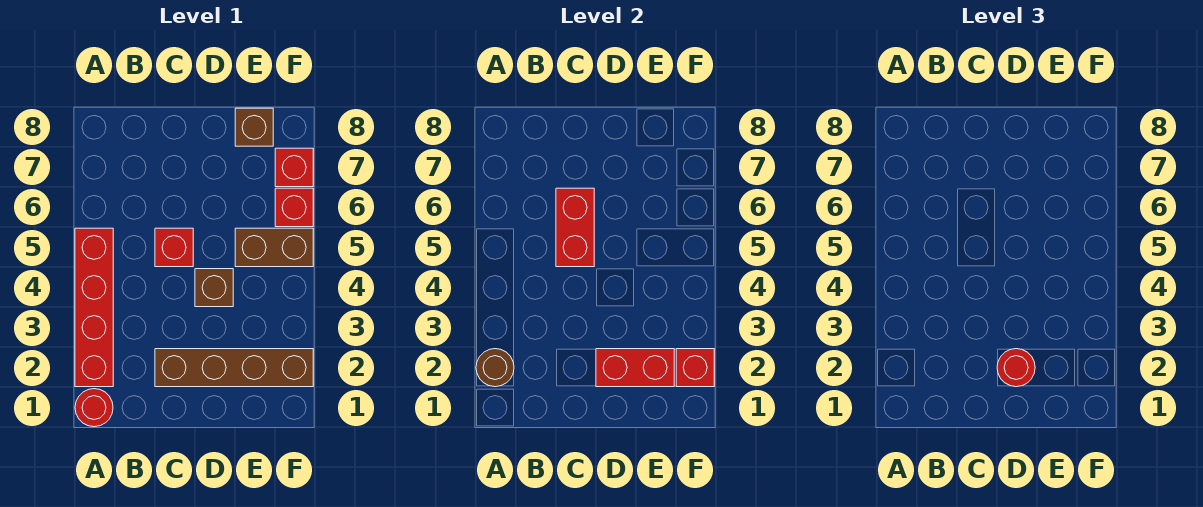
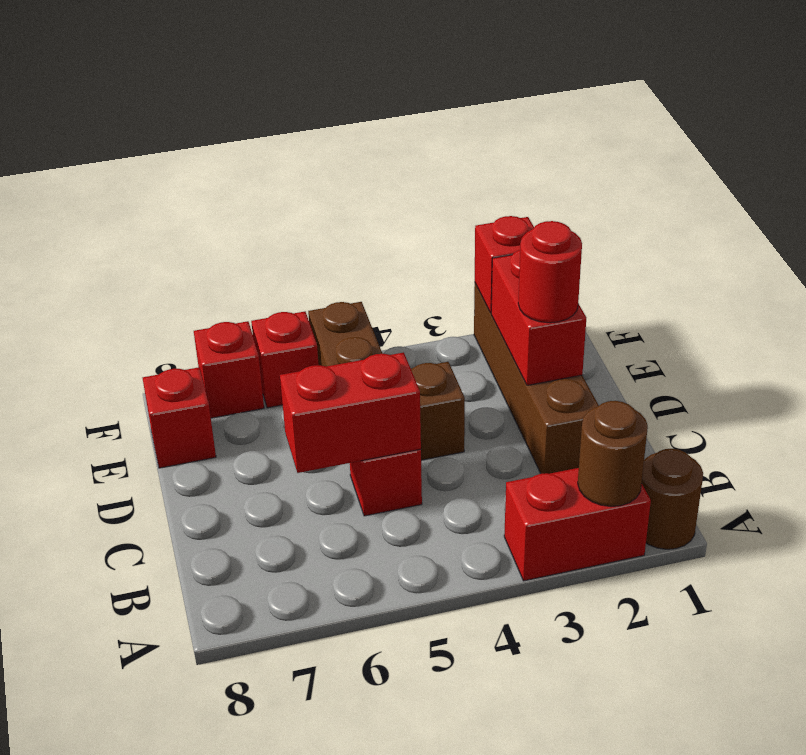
red round brick A1 level 1 -> brown round brick A1 level 1
red brick A2:A5 level 1 -> red brick A2:A3 level 1
brown brick E8 level 1 -> red brick E8 level 1

